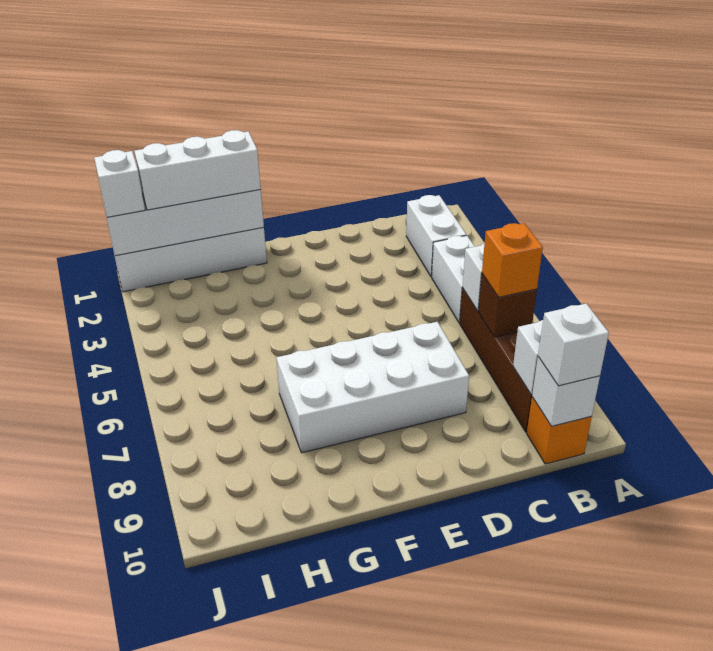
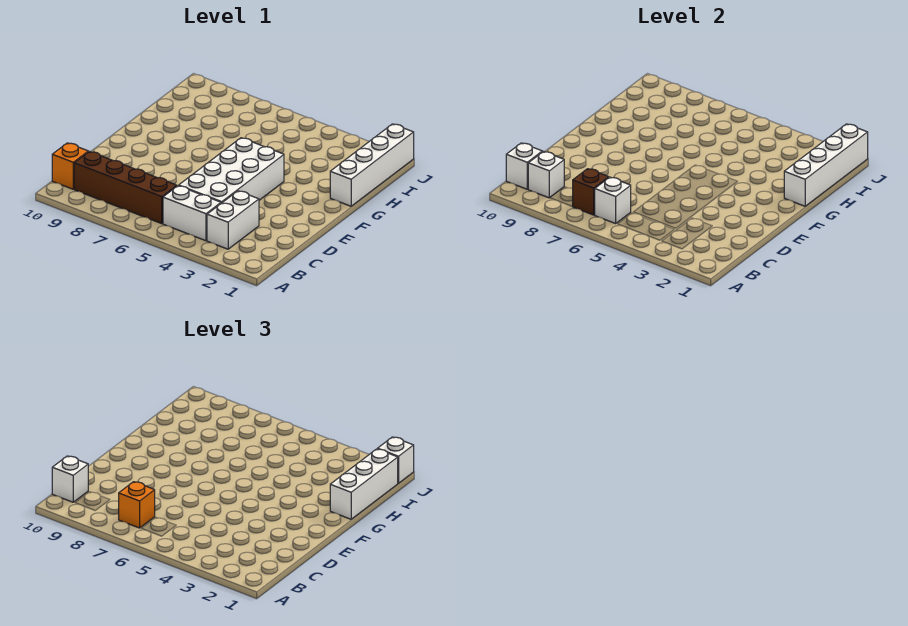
white brick B2:B3 level 1 -> white brick B3:C3 level 1
white brick D7:G8 level 1 -> white brick C4:F5 level 1

